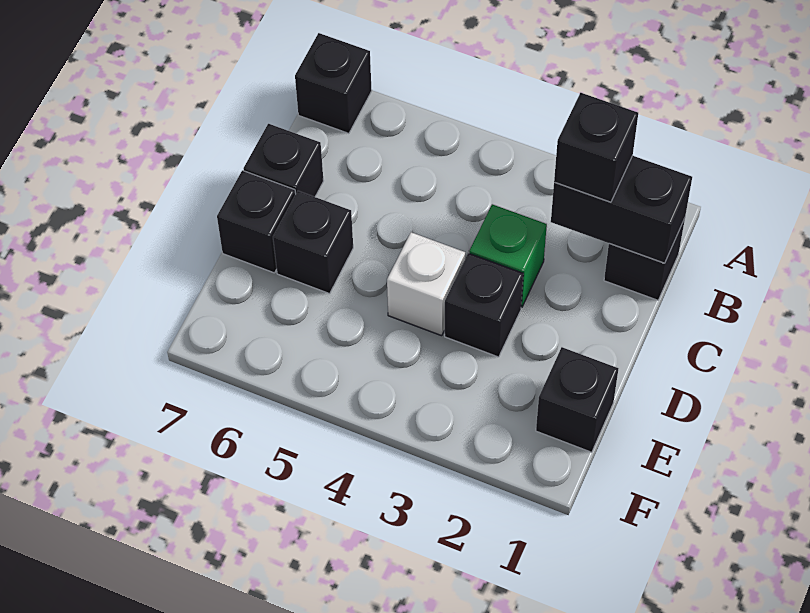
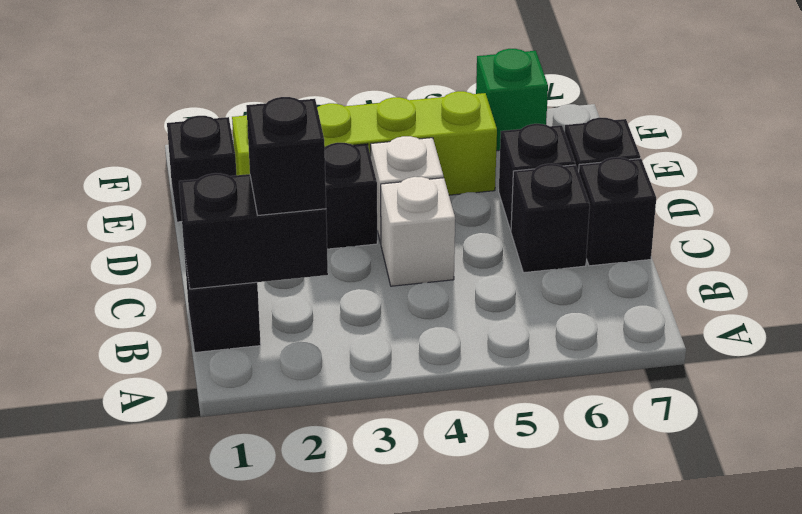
black brick A7 level 1 -> black brick C6 level 1
green brick C3 level 1 -> green brick F6 level 1
none -> white brick C4 level 1
none -> lime brick E2:E5 level 1

